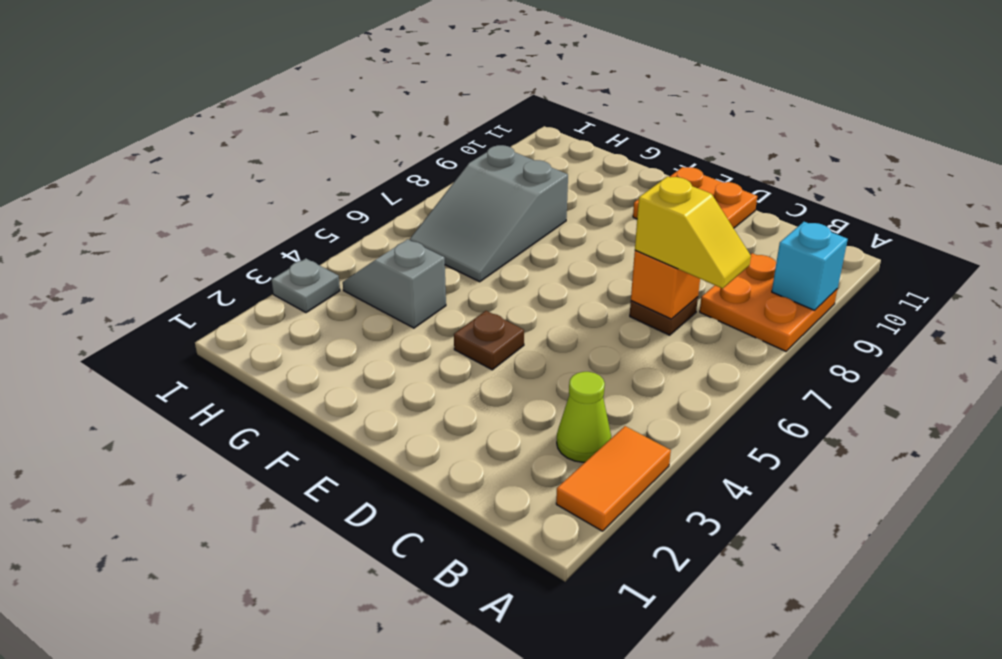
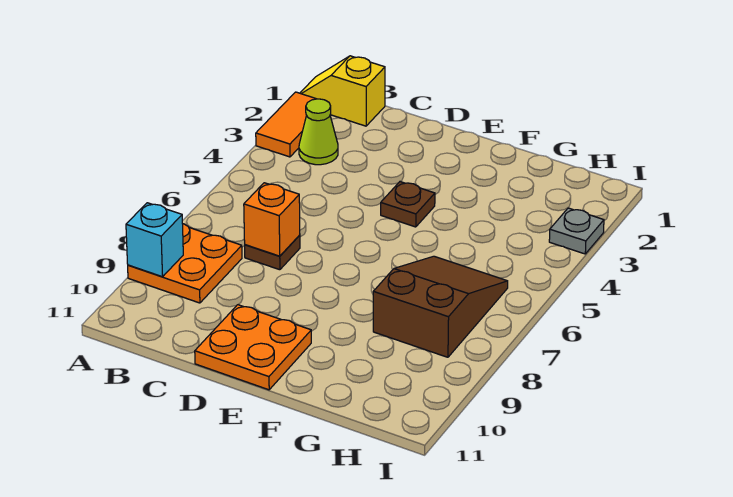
yellow slope B7:C7 level 3 top C -> yellow slope A1:B1 level 1 top B
grey slope G4:H4 level 1 top G -> none
grey slope G6:H8 level 1 top 8 -> brown slope G6:H8 level 1 top 8

